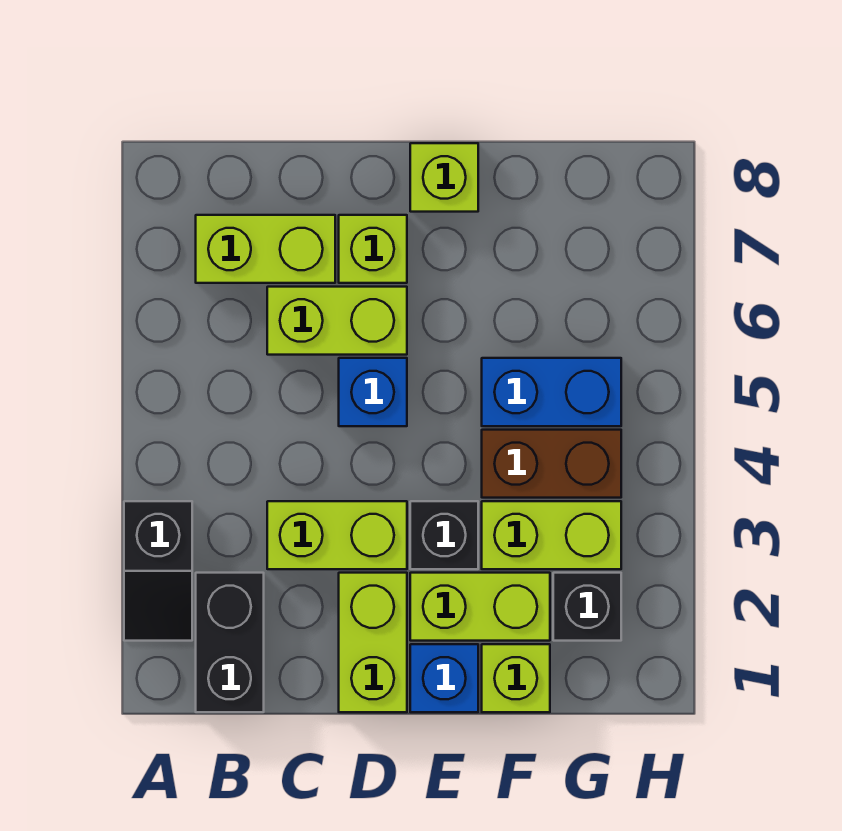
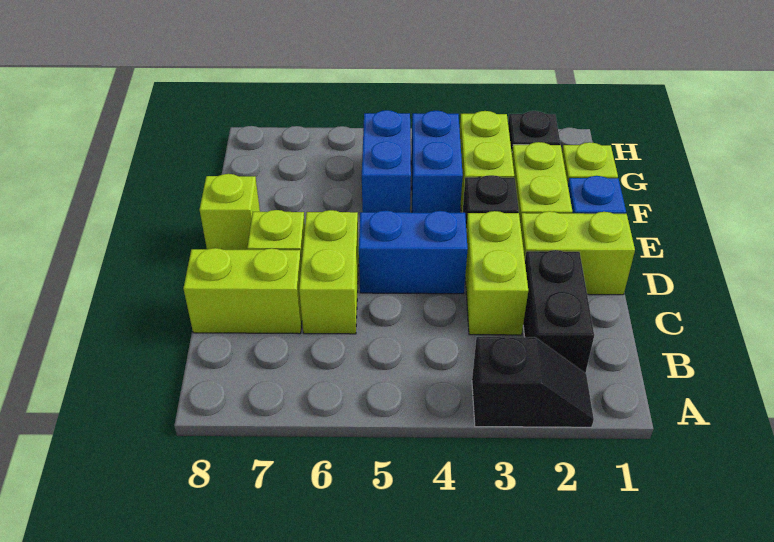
black brick B1:B2 level 1 -> black brick B2:C2 level 1
lime brick B7:C7 level 1 -> lime brick C7:C8 level 1
blue brick D5 level 1 -> blue brick D4:D5 level 1
brown brick F4:G4 level 1 -> blue brick F4:G4 level 1

